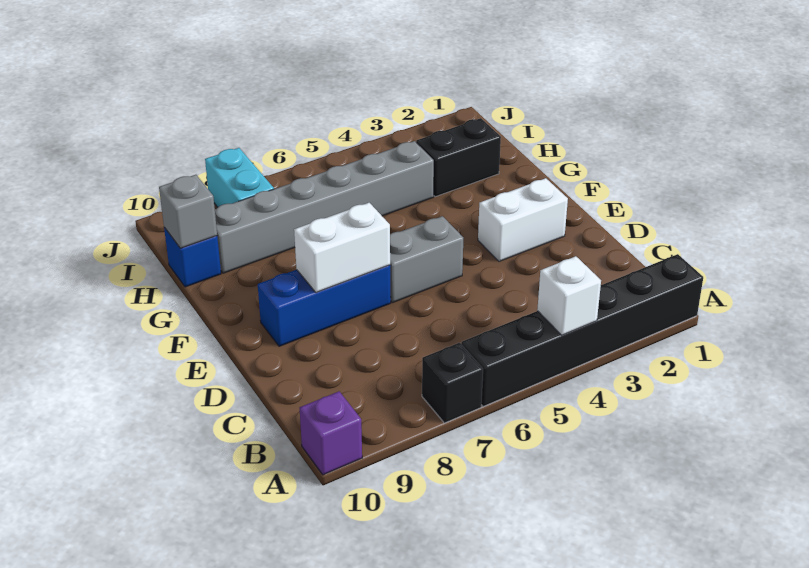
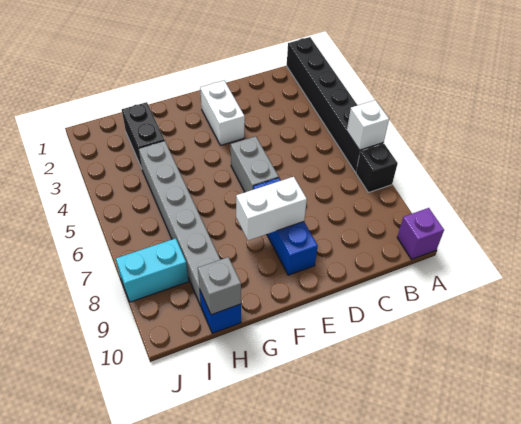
white brick A4 level 2 -> white brick A6 level 2
white brick E7:E8 level 2 -> white brick E8:F8 level 2

